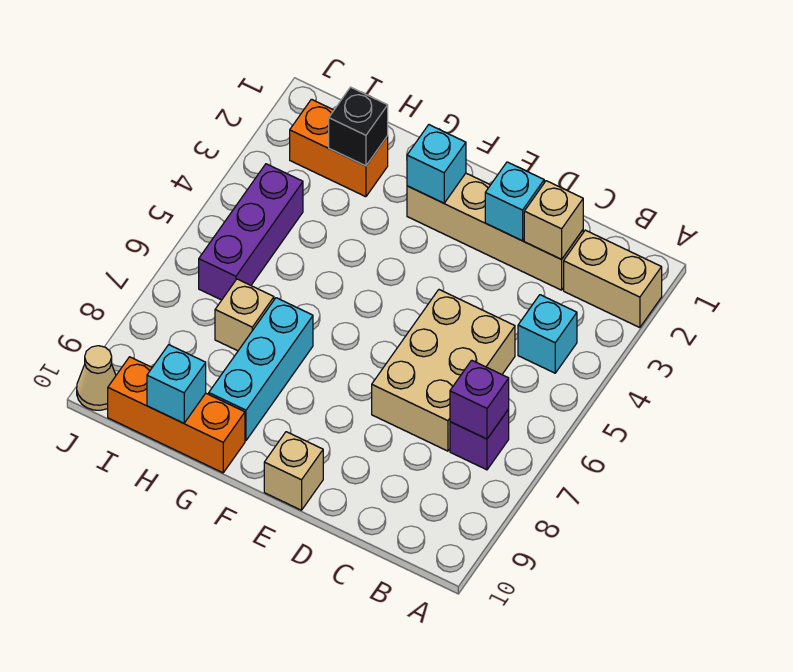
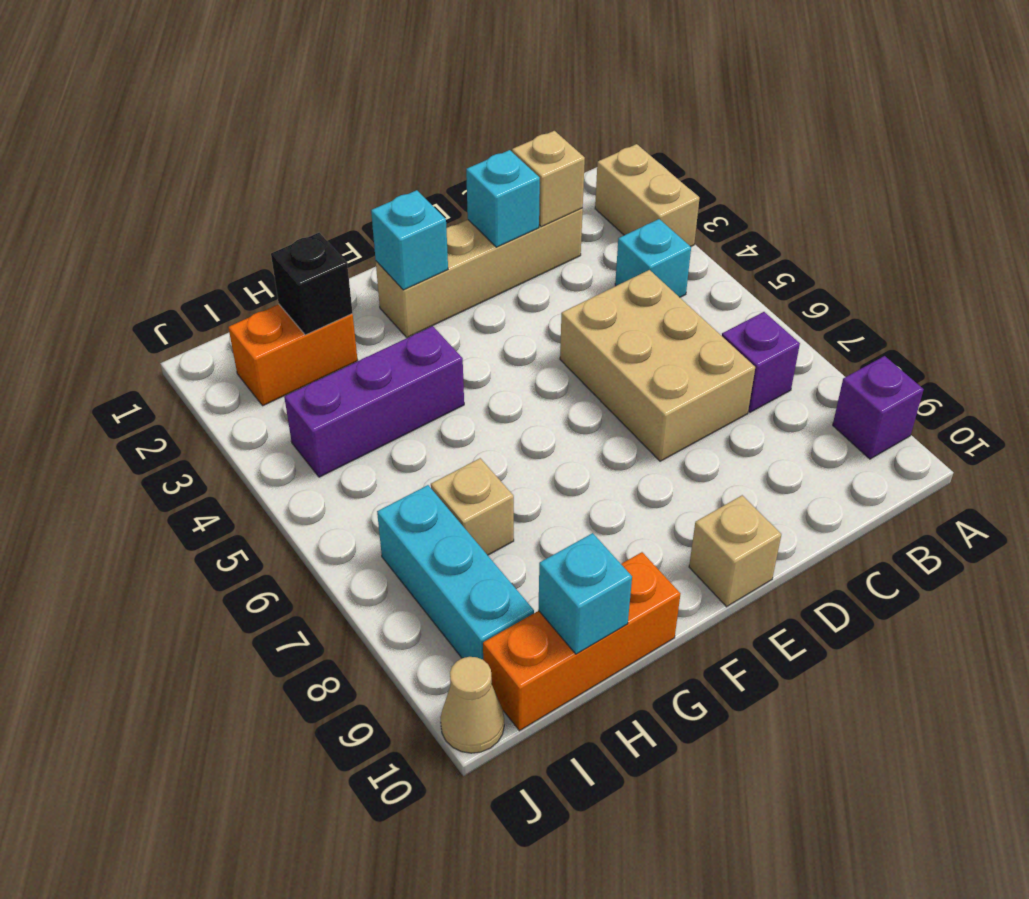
tan brick A2:B2 level 1 -> tan brick A2:A3 level 1
purple brick B7 level 2 -> purple brick A9 level 1
cyan brick G7:G9 level 1 -> cyan brick I7:I9 level 1
purple brick I4:I6 level 1 -> purple brick G4:I4 level 1

